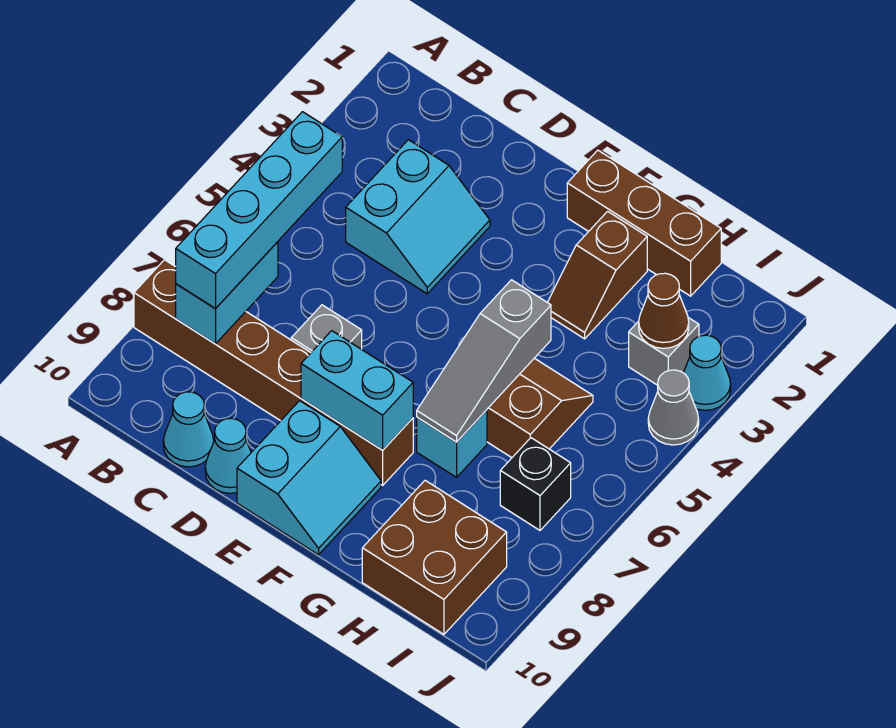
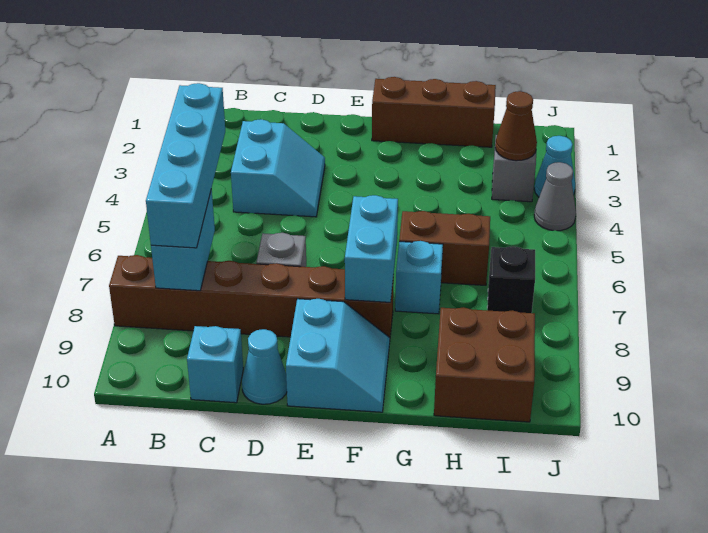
cyan cone C10 level 1 -> cyan brick C10 level 1
cyan brick E8:F8 level 2 -> cyan brick F7:F8 level 2
brown slope G2:G3 level 1 top 2 -> none
grey slope G5:G7 level 2 top 5 -> none

